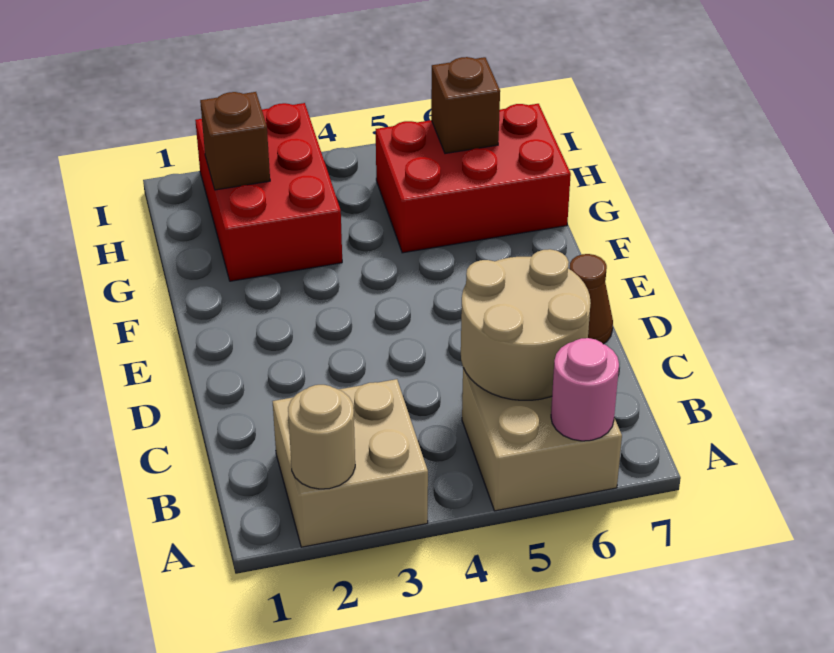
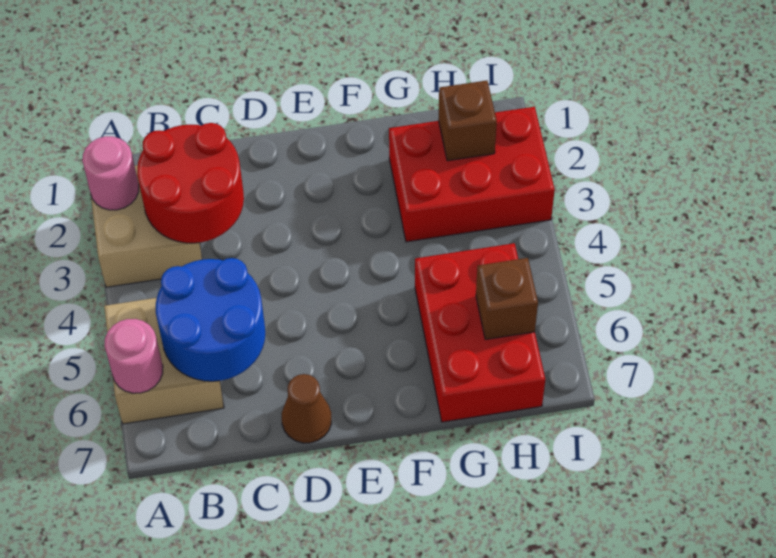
tan round brick A2 level 2 -> pink round brick A2 level 2
none -> red round brick B2:C3 level 2
tan round brick B5:C6 level 2 -> blue round brick B5:C6 level 2

